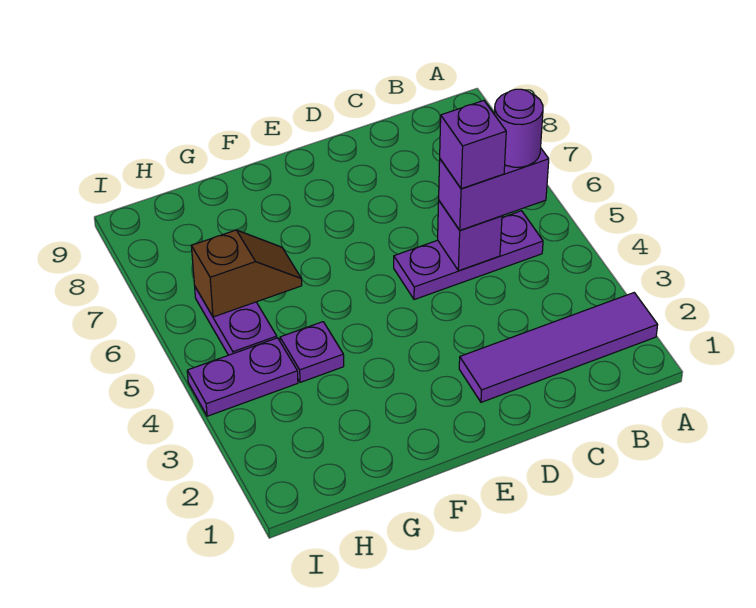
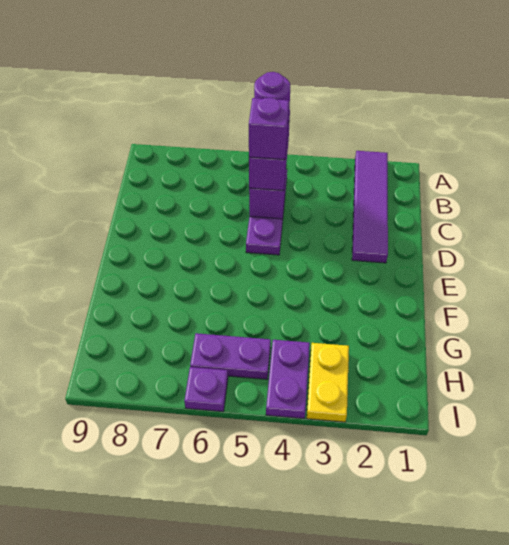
purple plate G4 level 1 -> purple plate I6 level 1
brown slope G6:H6 level 2 top H -> none
none -> yellow plate H3:I3 level 1

